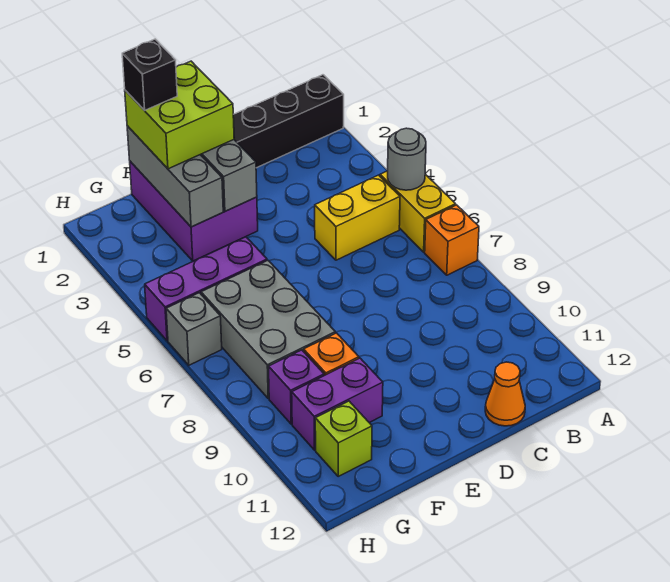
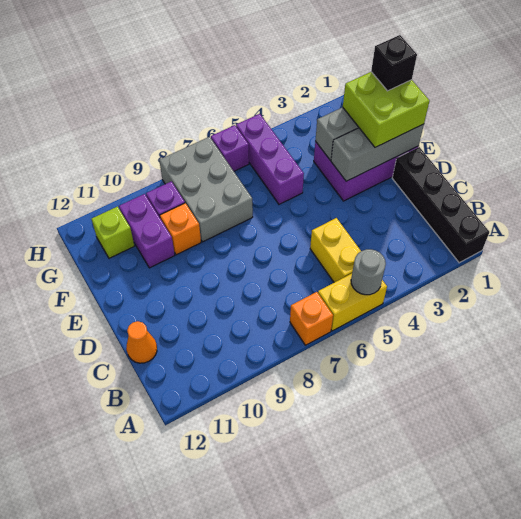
grey brick F6:G8 level 1 -> grey brick F7:H8 level 1
grey brick H6 level 1 -> purple brick H6 level 1

